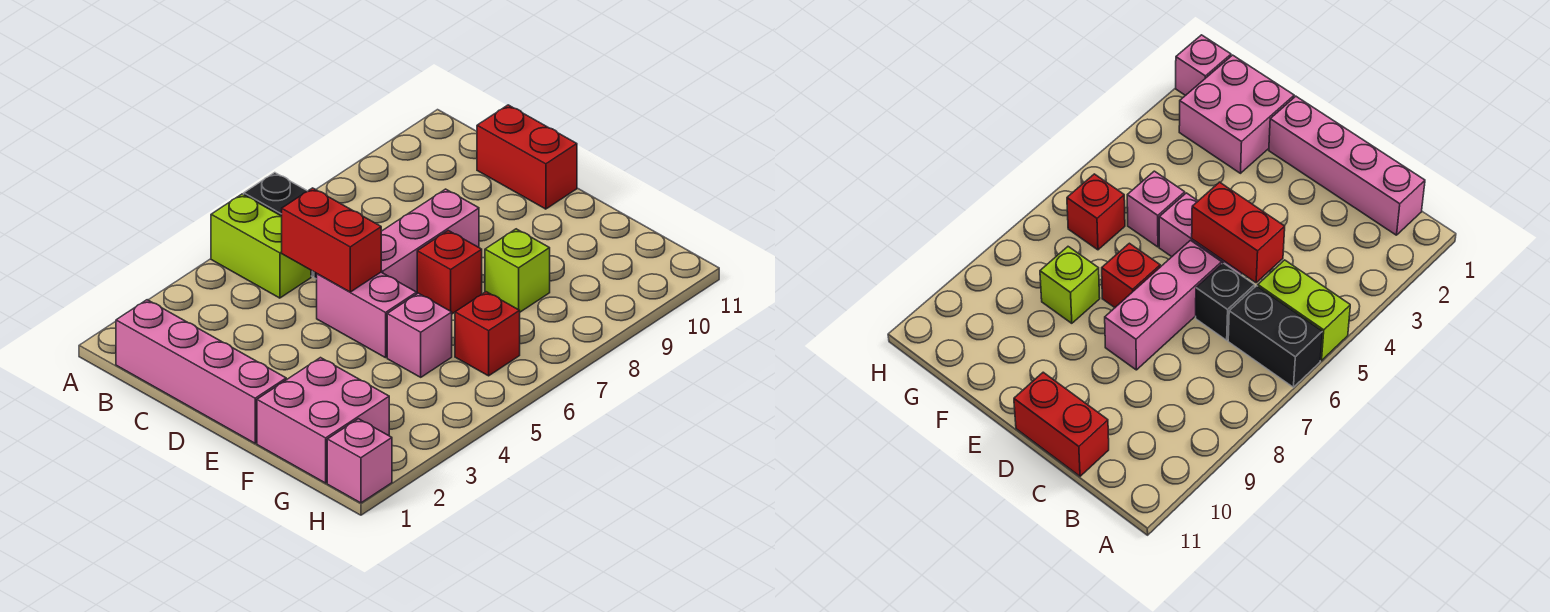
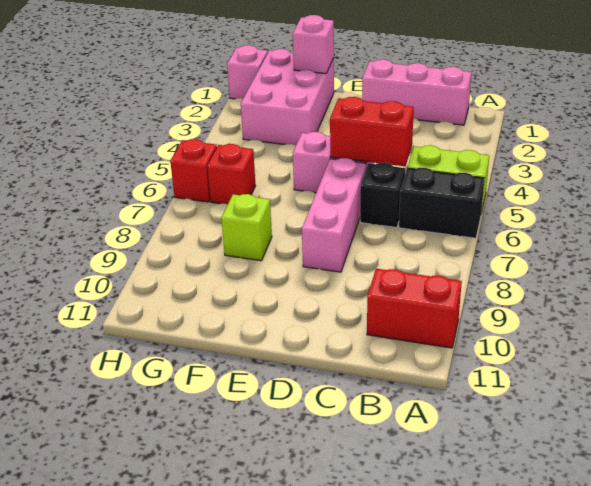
pink brick B1:E1 level 1 -> pink brick B1:D1 level 1
red brick C11:D11 level 1 -> red brick A10:B10 level 1
red brick E7 level 1 -> red brick H6 level 1
pink brick F1:G2 level 1 -> pink brick F1:G3 level 1
pink brick F5 level 1 -> pink brick F1 level 2

